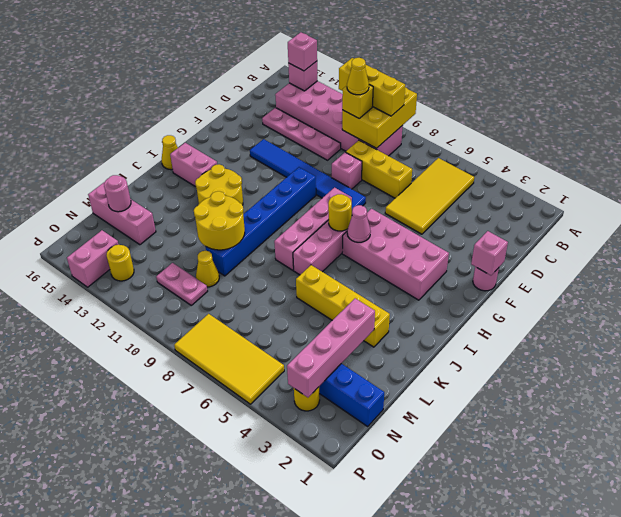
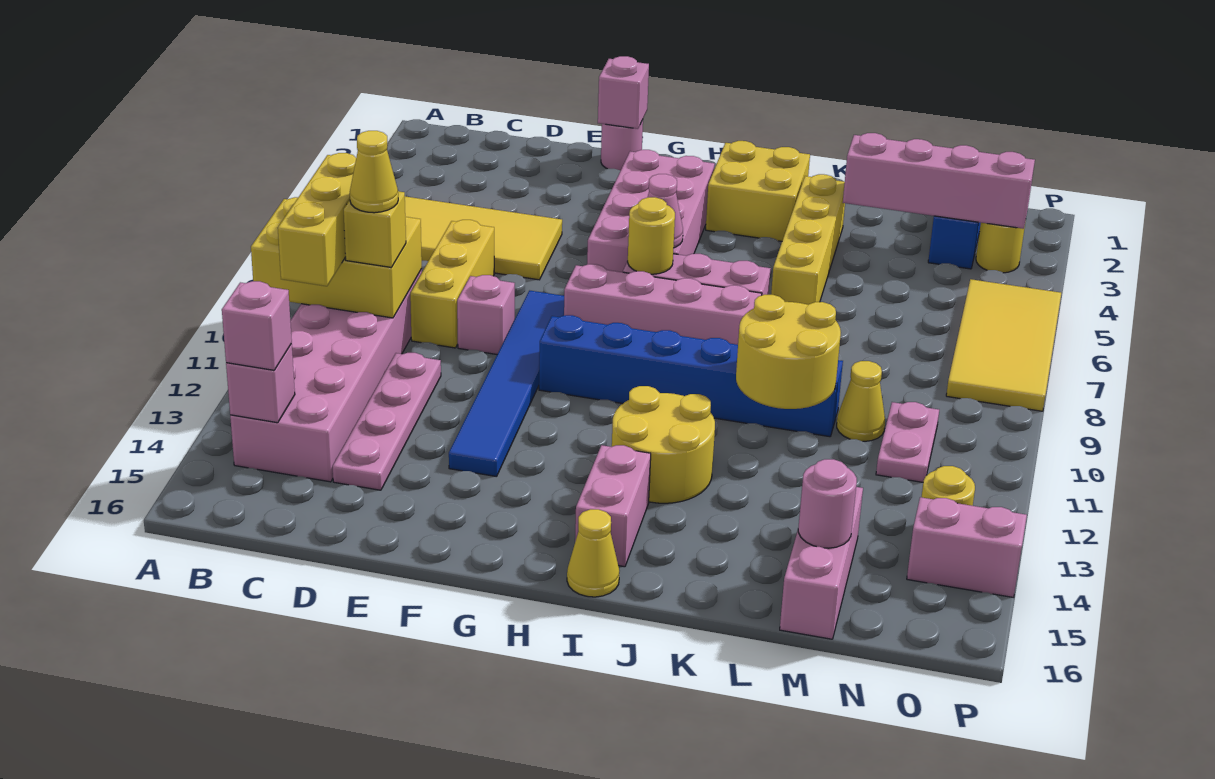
none -> yellow brick I2:J3 level 1

